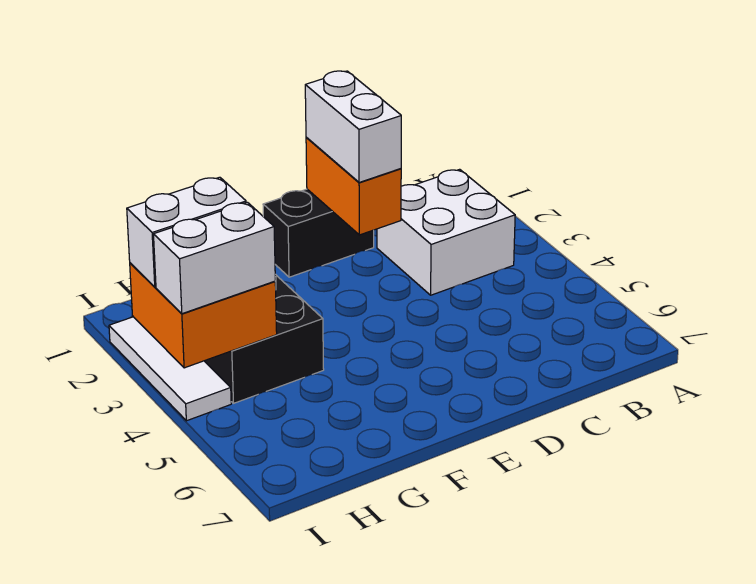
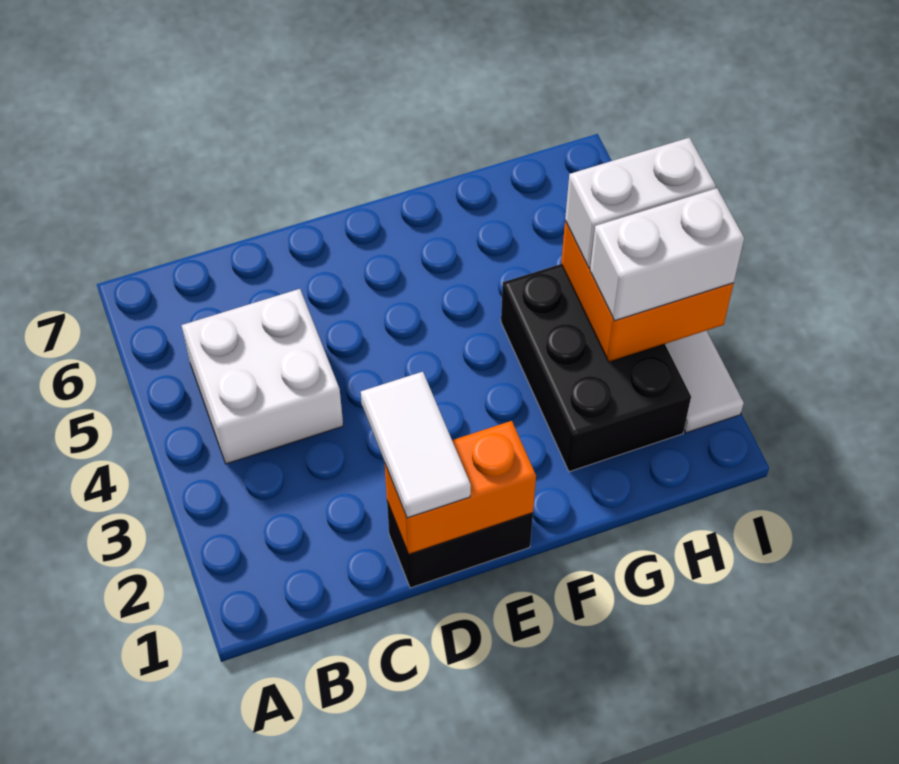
white brick B2:C3 level 1 -> white brick B4:C5 level 1
orange brick D1:D2 level 2 -> orange brick D1:E1 level 2
white brick D1:D2 level 3 -> white tile D1:D2 level 3

